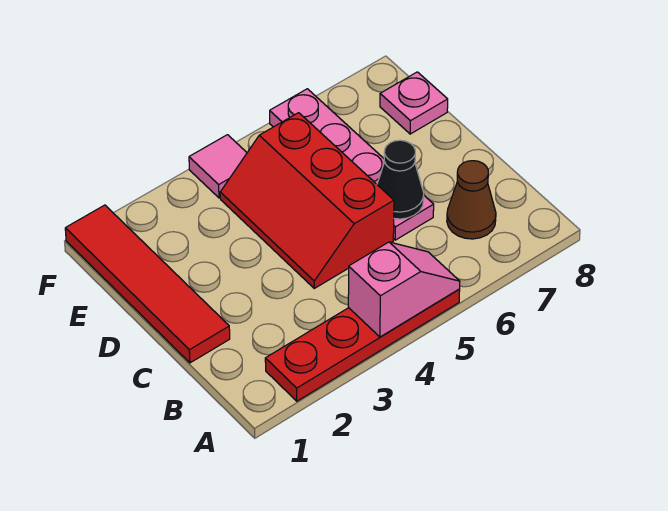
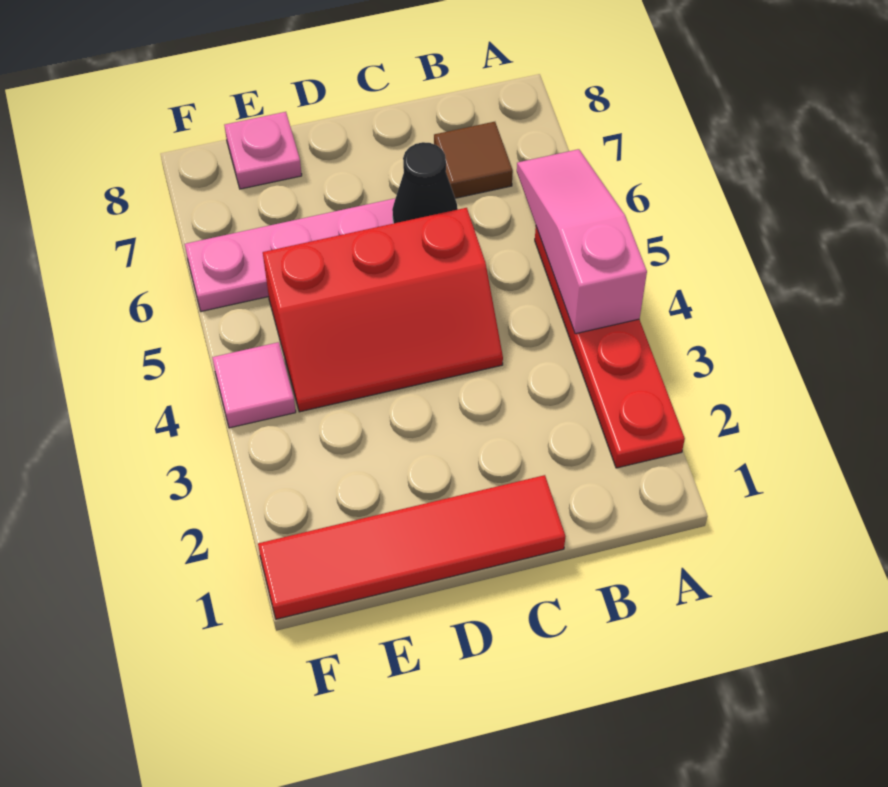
pink slope A4:A5 level 2 top 4 -> pink slope A4:A6 level 2 top 4
brown cone B7 level 1 -> brown tile B7 level 1

